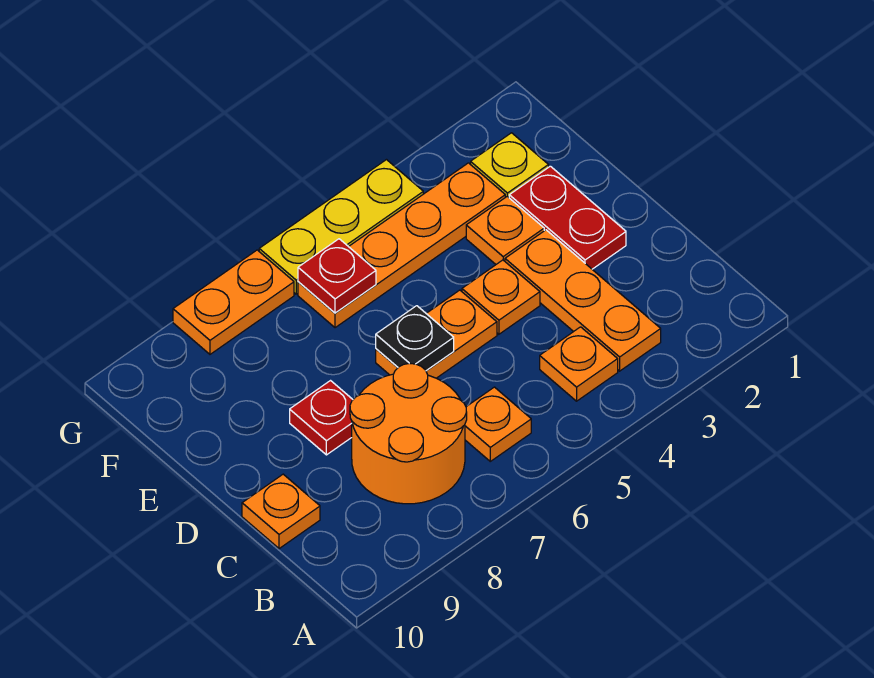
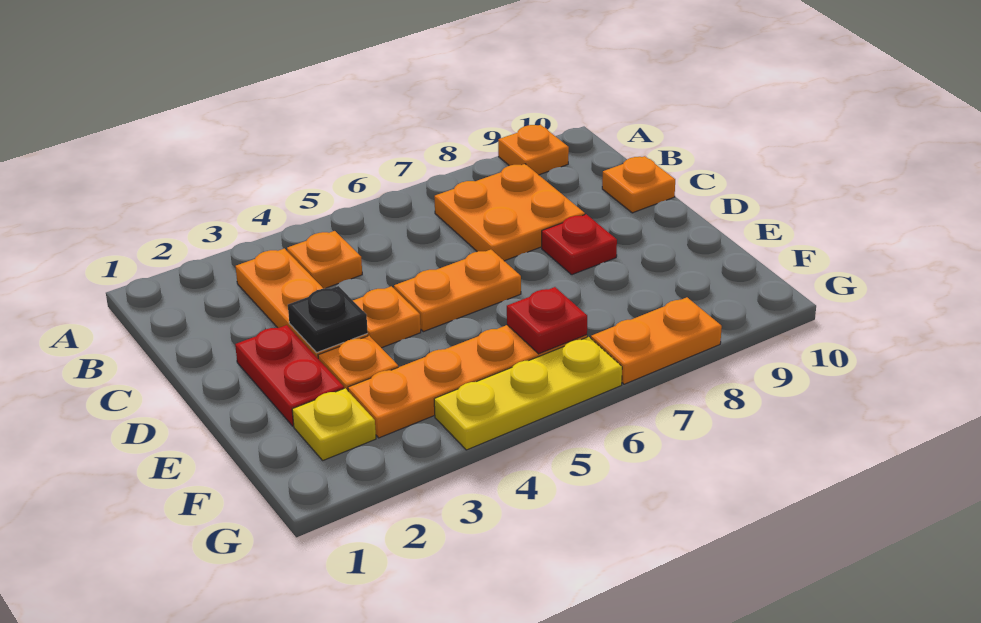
orange plate B6 level 1 -> orange plate A9 level 1
orange round brick B7:C8 level 1 -> orange plate B7:C8 level 1
black plate D6 level 2 -> black plate D3 level 2

